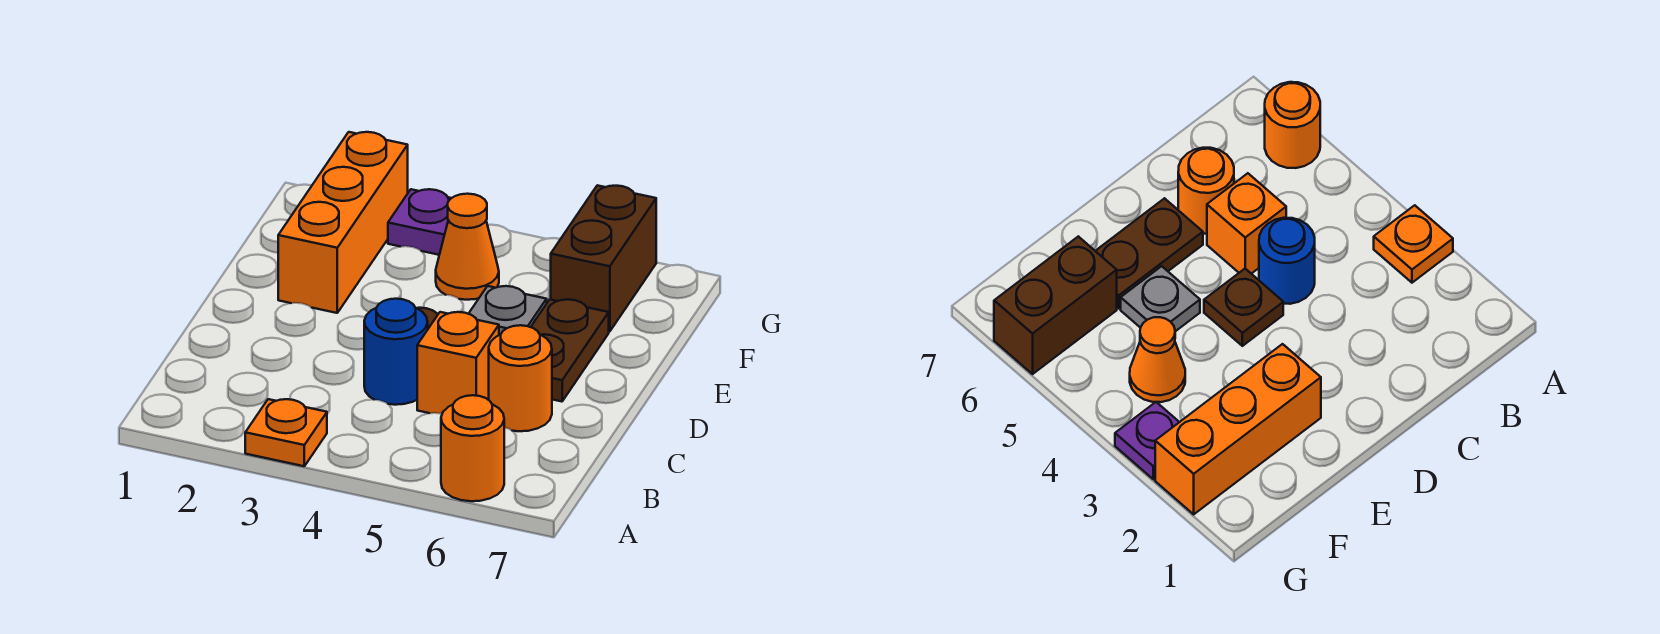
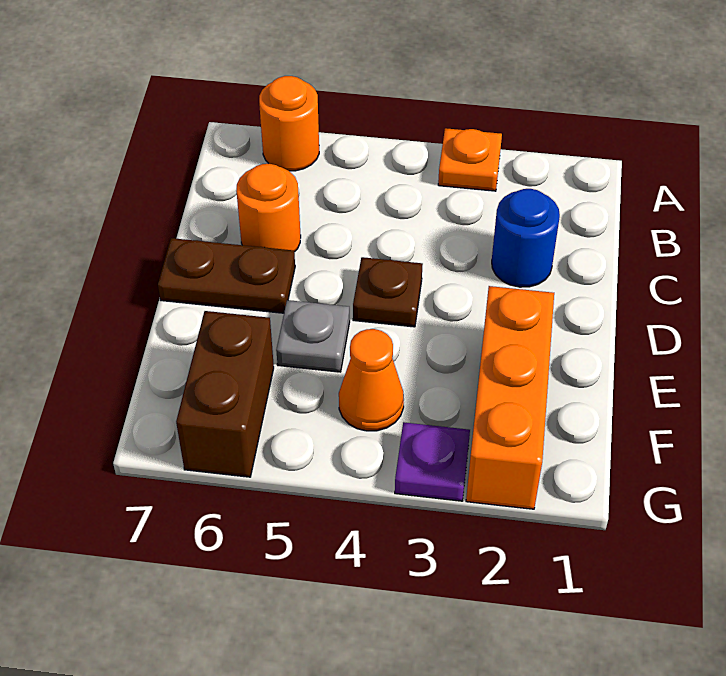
blue round brick C4 level 1 -> blue round brick C2 level 1
orange brick C5 level 1 -> none
brown plate D6:E6 level 1 -> brown plate D6:D7 level 1

